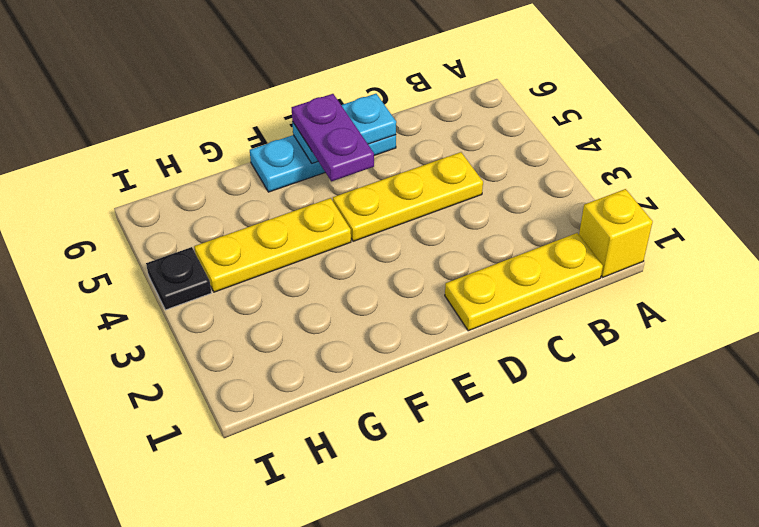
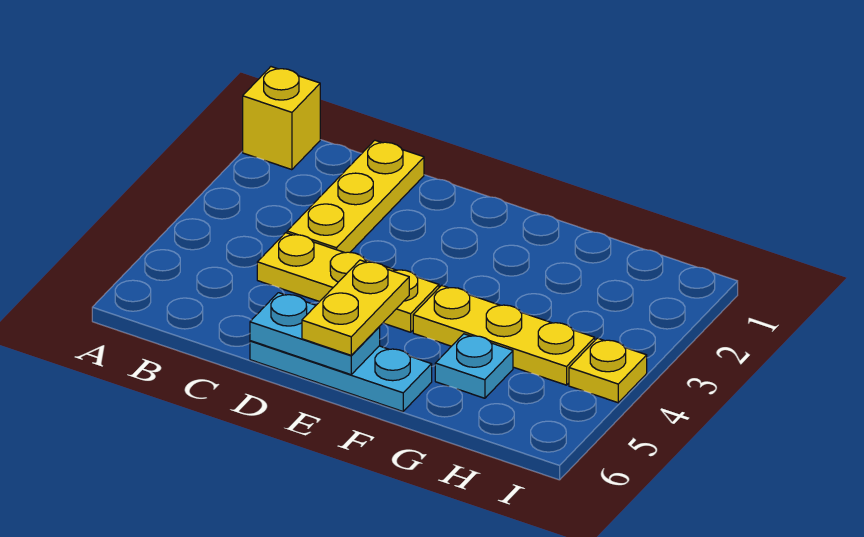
yellow plate B1:D1 level 1 -> yellow plate C1:C3 level 1
purple plate E5:E6 level 3 -> yellow plate E5:E6 level 3
none -> cyan plate G5 level 1
black plate I4 level 1 -> yellow plate I4 level 1

